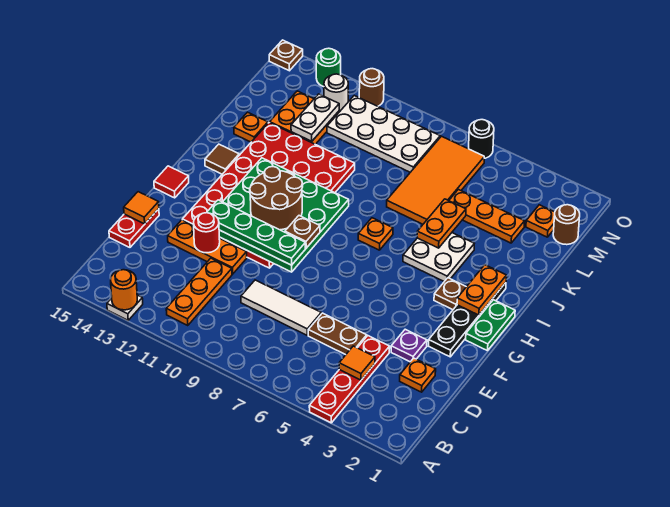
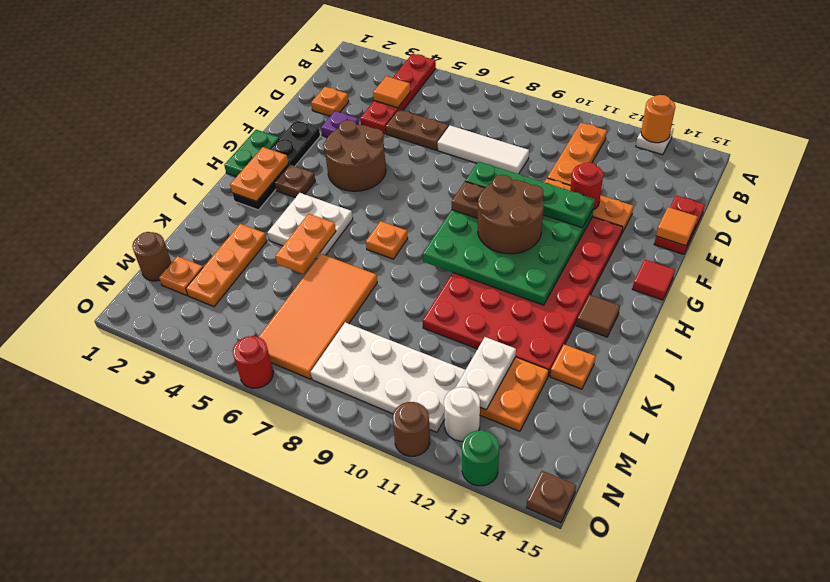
none -> brown round brick F4:G5 level 1
orange plate L3:L5 level 1 -> orange plate K3:M3 level 1
black round brick O6 level 1 -> red round brick O6 level 1

